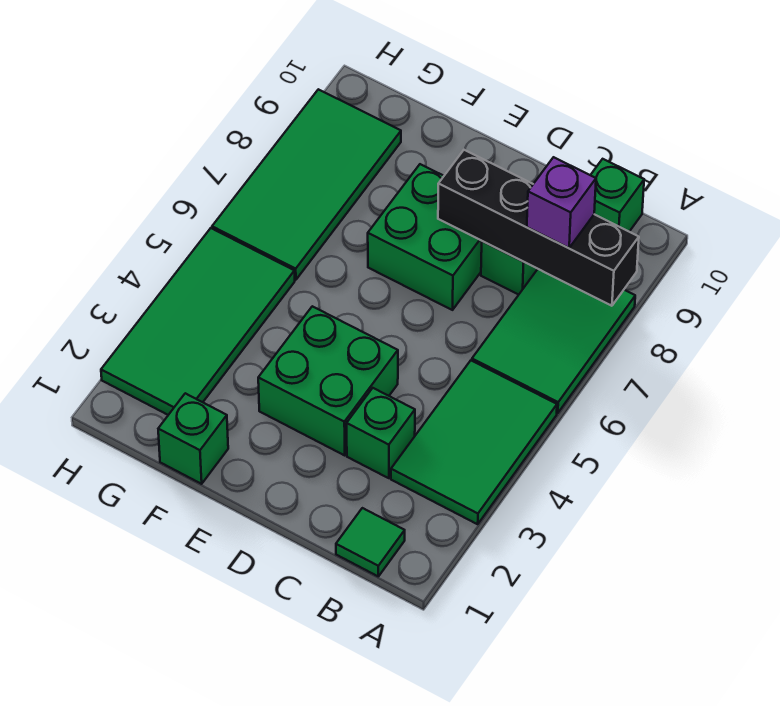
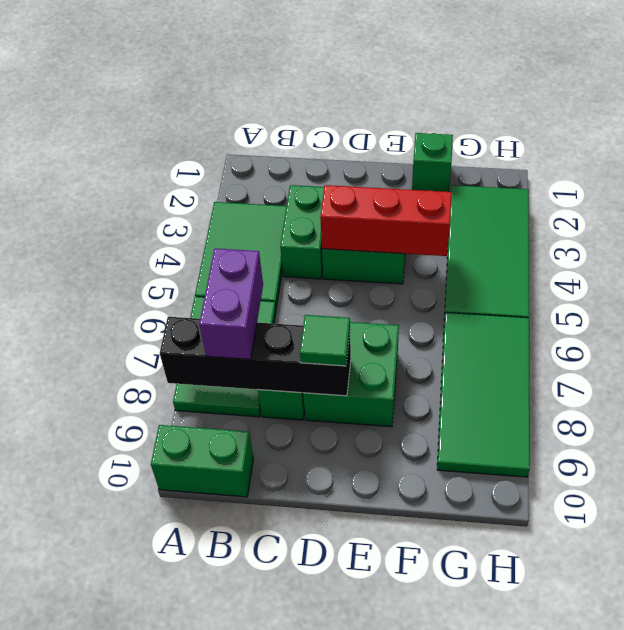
green tile B1 level 1 -> green tile D8 level 3
purple brick B8 level 3 -> purple brick B7:B8 level 3
green brick B10 level 1 -> green brick A10:B10 level 1
green brick C3 level 1 -> green brick C3:C4 level 1
none -> red brick D4:F4 level 2

